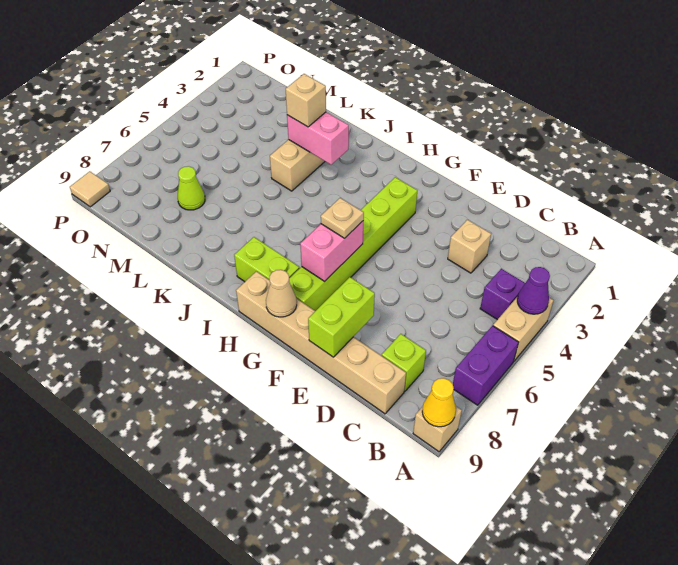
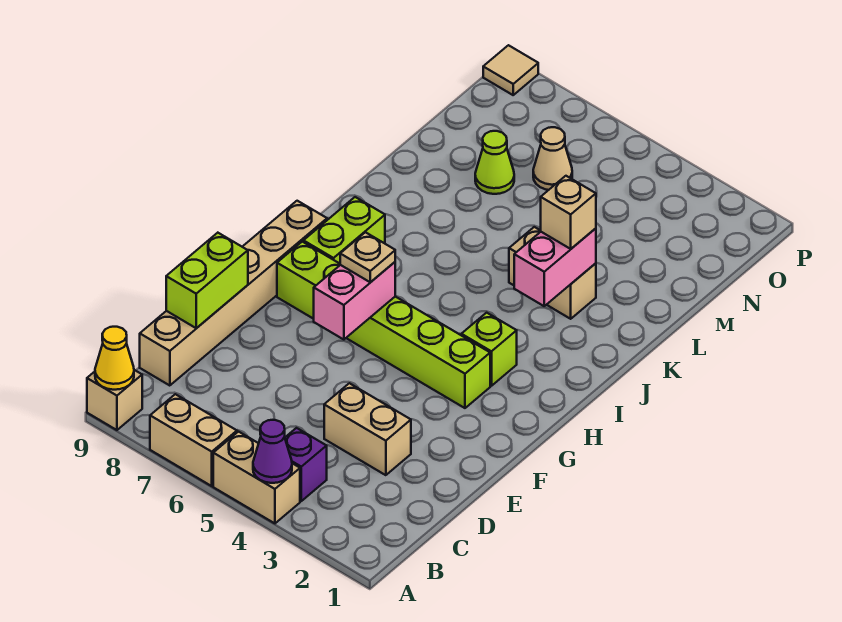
purple brick A6:A7 level 1 -> tan brick A6:A7 level 1
lime brick C8 level 1 -> lime brick H3 level 1
tan brick D3 level 1 -> tan brick D3:D4 level 1
lime brick E8:E9 level 2 -> lime brick D9:E9 level 2
pink brick G6:G7 level 2 -> pink brick F6:G6 level 2
tan cone G9 level 2 -> tan cone N6 level 1

